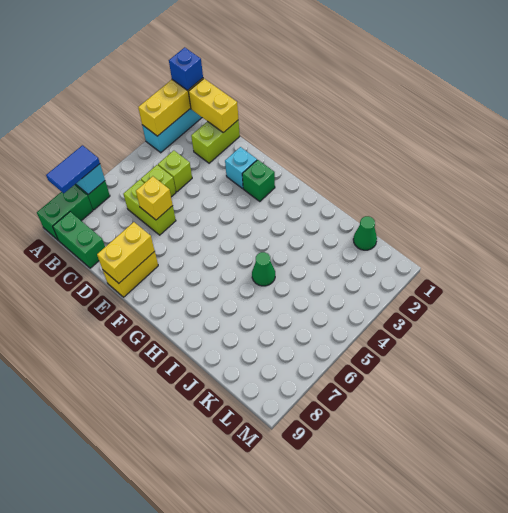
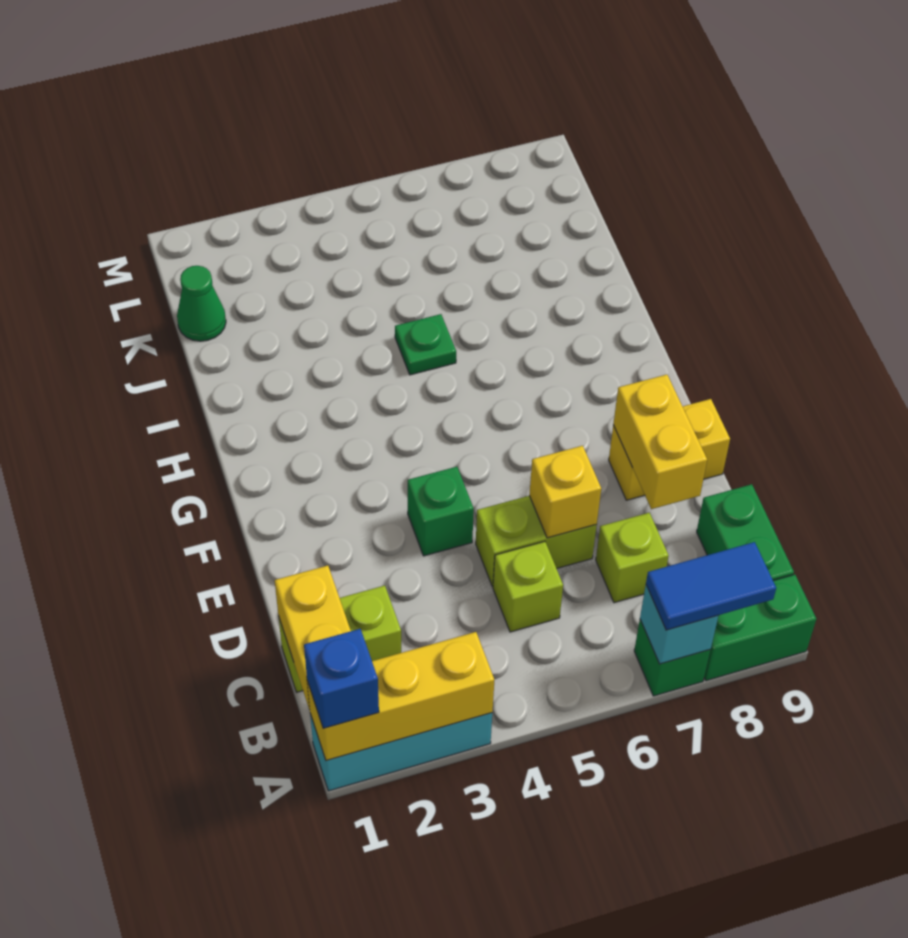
lime brick C4 level 1 -> lime brick C7 level 1
lime brick C6:D6 level 1 -> lime brick D5:D6 level 1
cyan brick E2 level 1 -> none
yellow brick E8:E9 level 2 -> yellow brick D8:E8 level 2
green brick F2 level 1 -> green brick E4 level 1
green cone I5 level 1 -> green plate I5 level 1

